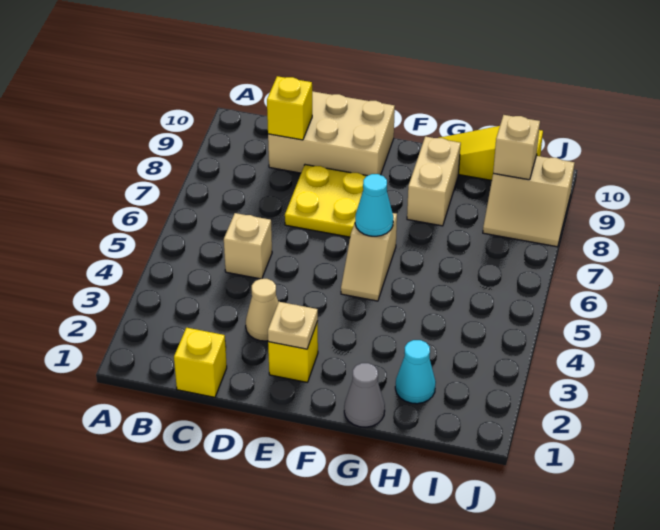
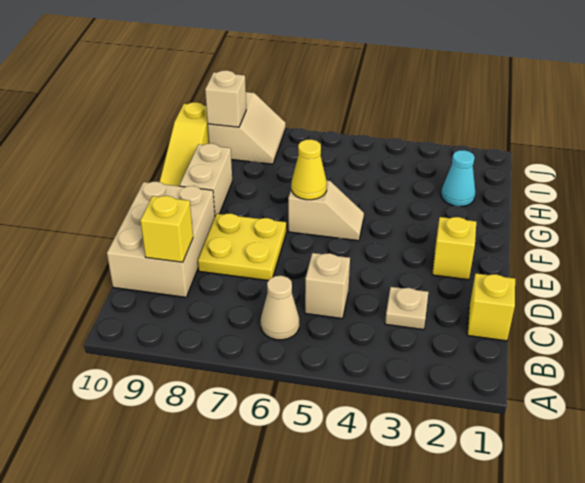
tan cone D3 level 1 -> tan cone B6 level 1
tan plate E2 level 2 -> tan plate C3 level 1
cyan cone F6 level 2 -> yellow cone F6 level 2
grey cone G1 level 1 -> none
tan brick G8:G9 level 1 -> tan brick F9:G9 level 1

